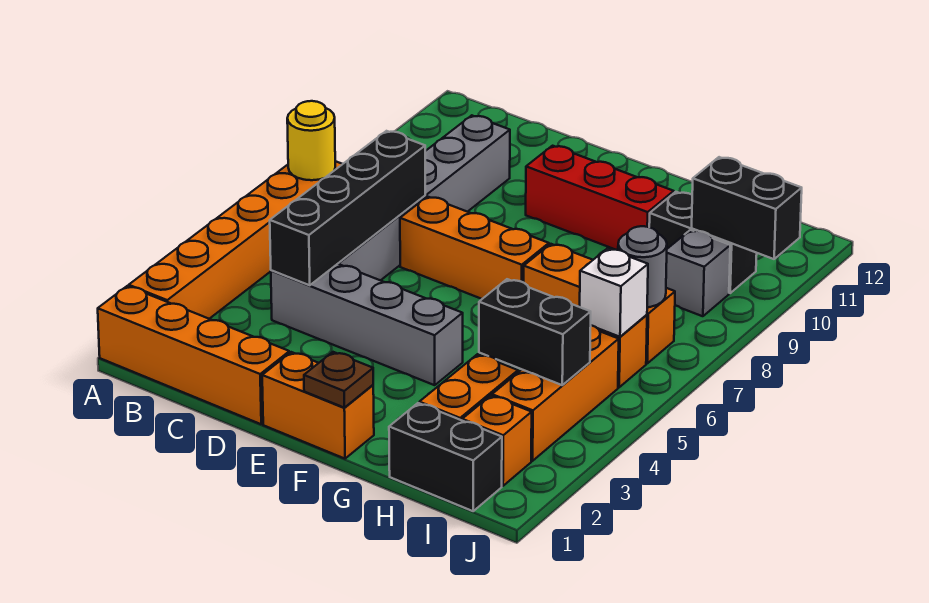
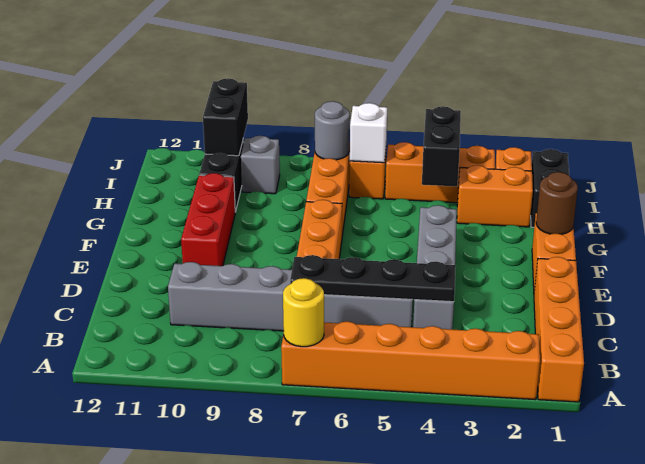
black brick C4:C7 level 2 -> black plate C4:C7 level 2
brown plate F1 level 2 -> brown round brick F1 level 2

